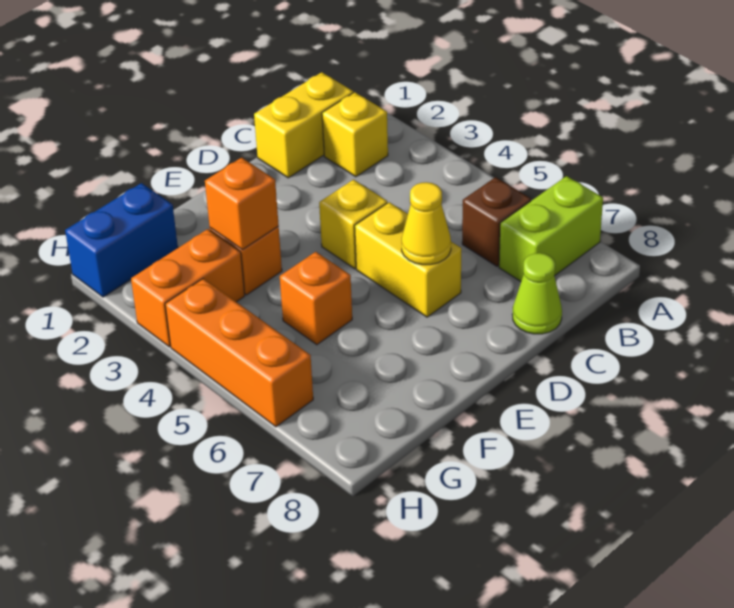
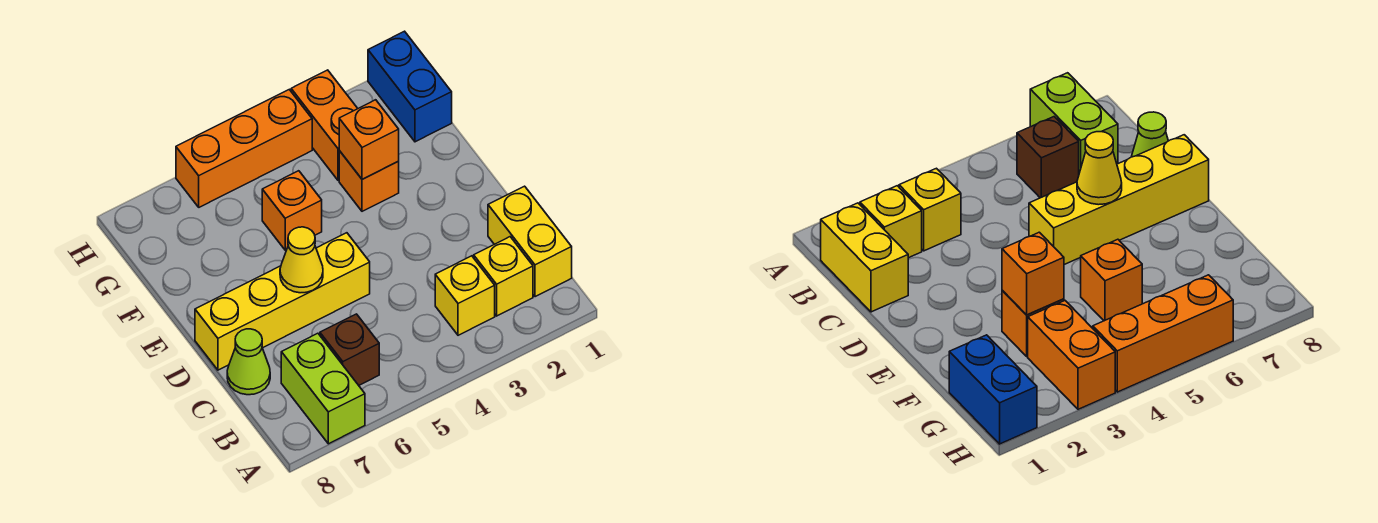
yellow brick D4 level 1 -> yellow brick B3 level 1
yellow brick D5:D6 level 1 -> yellow brick D5:D8 level 1

